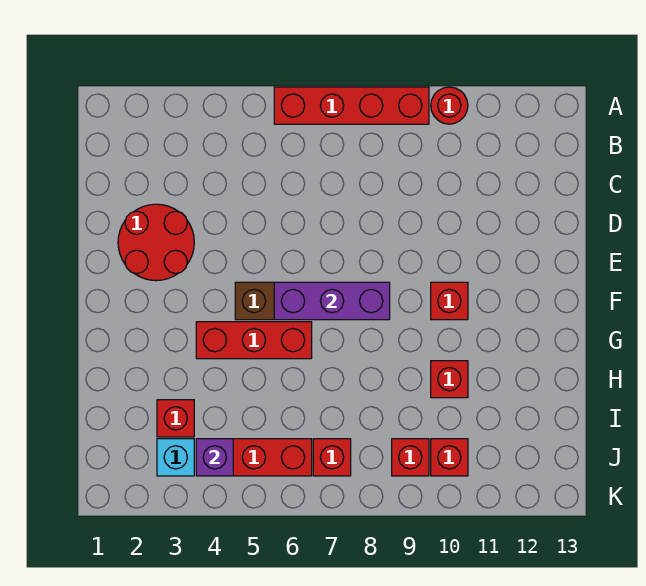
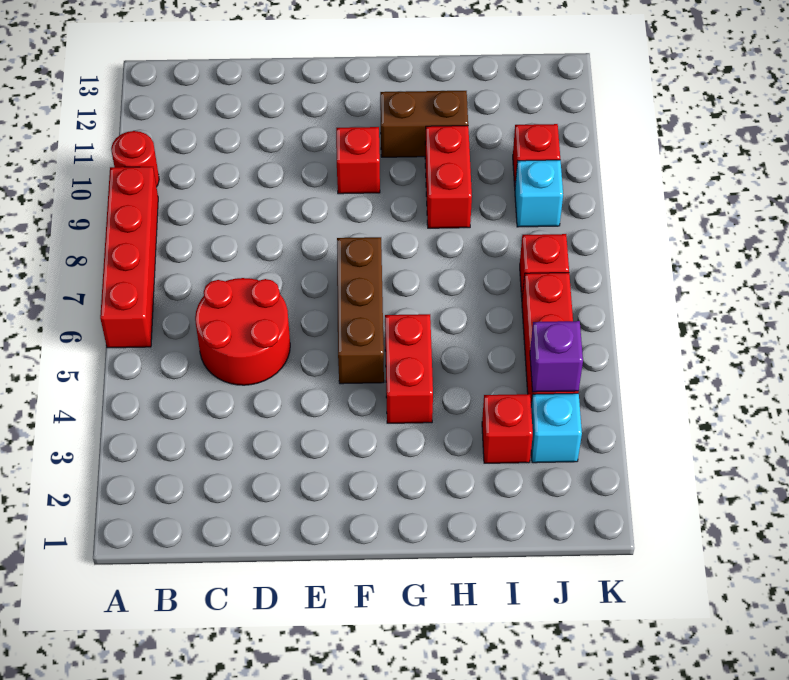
red round brick D2:E3 level 1 -> red round brick C5:D6 level 1
purple brick F6:F8 level 2 -> none
red brick G4:G6 level 1 -> red brick G4:G5 level 1
none -> brown brick G11:H11 level 1
red brick H10 level 1 -> red brick H9:H10 level 1
red brick J9 level 1 -> cyan brick J9 level 1

